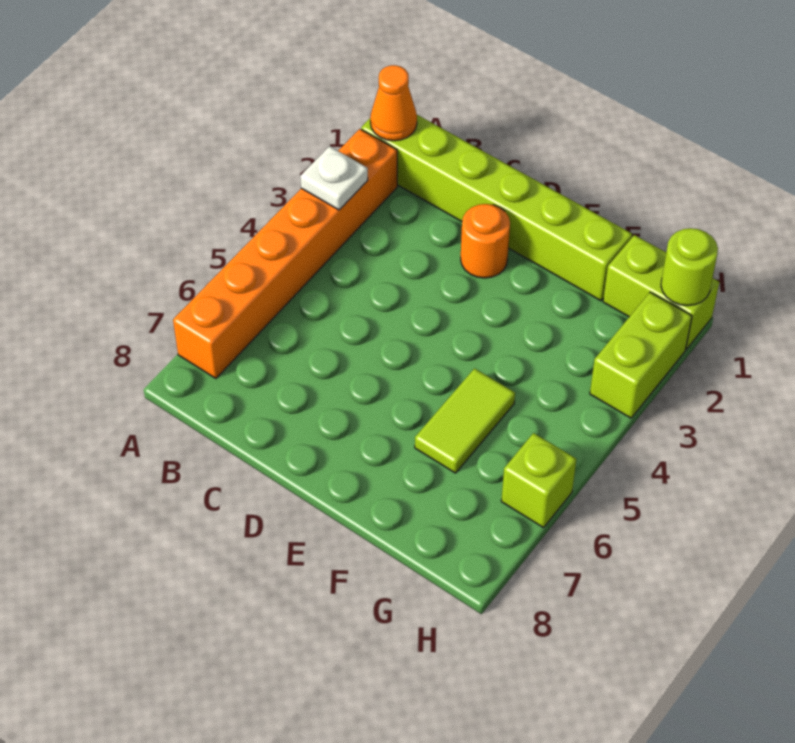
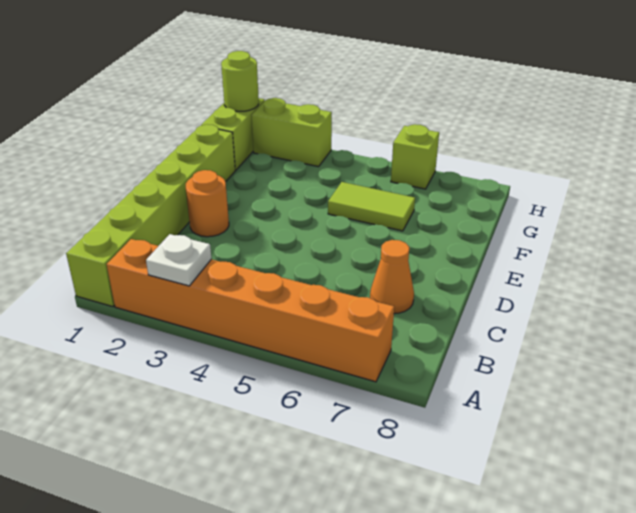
orange cone A1 level 2 -> orange cone C7 level 1

